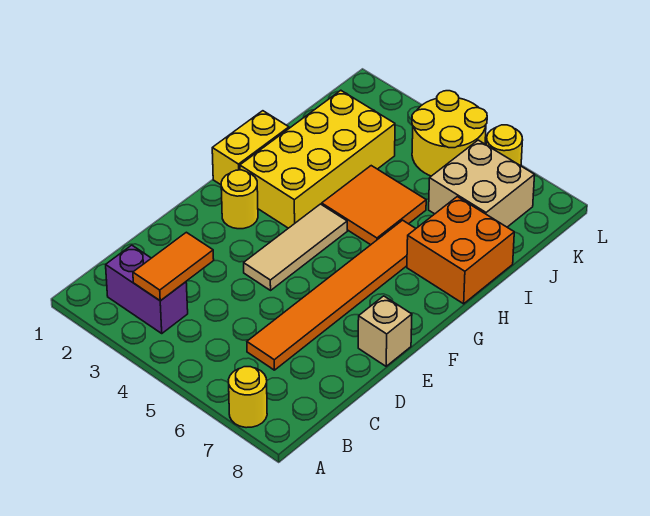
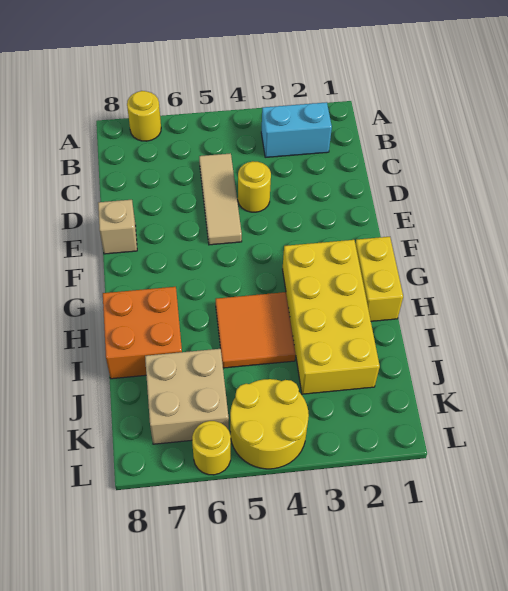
purple brick B2:B3 level 1 -> cyan brick B2:B3 level 1
orange tile B3:C3 level 2 -> none
orange tile C6:H6 level 1 -> none
tan tile E4:G4 level 1 -> tan tile C5:E5 level 1
yellow round brick F2 level 1 -> yellow round brick D4 level 1

